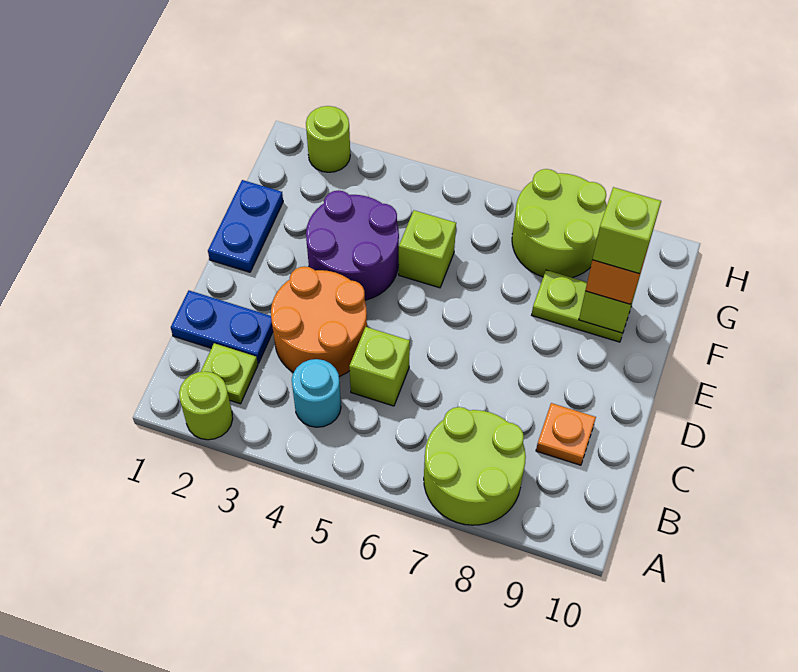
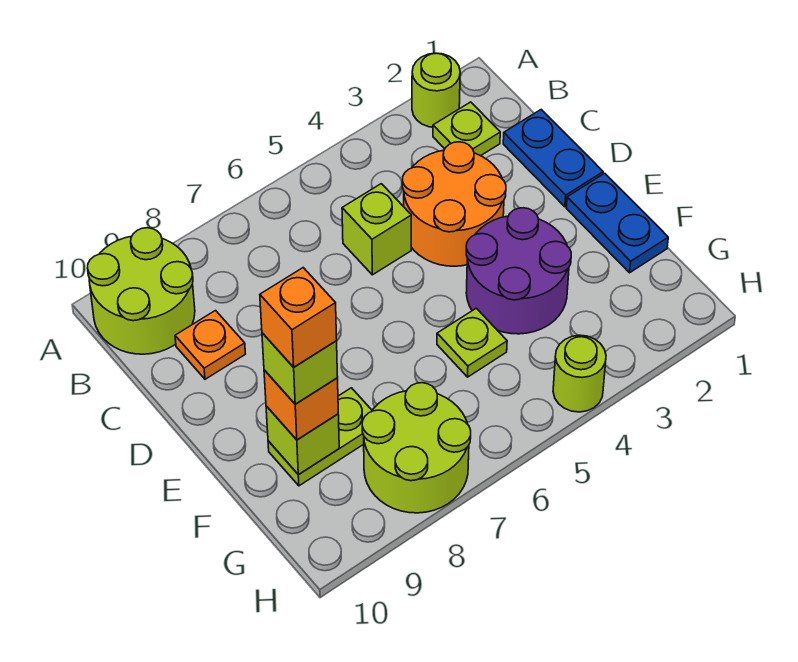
lime round brick A7:B8 level 1 -> lime round brick A9:B10 level 1
cyan round brick B4 level 1 -> none
blue plate C1:C2 level 1 -> blue plate C1:D1 level 1
lime brick F5 level 1 -> lime plate F5 level 1
none -> orange brick F9 level 5
lime round brick H2 level 1 -> lime round brick H4 level 1

